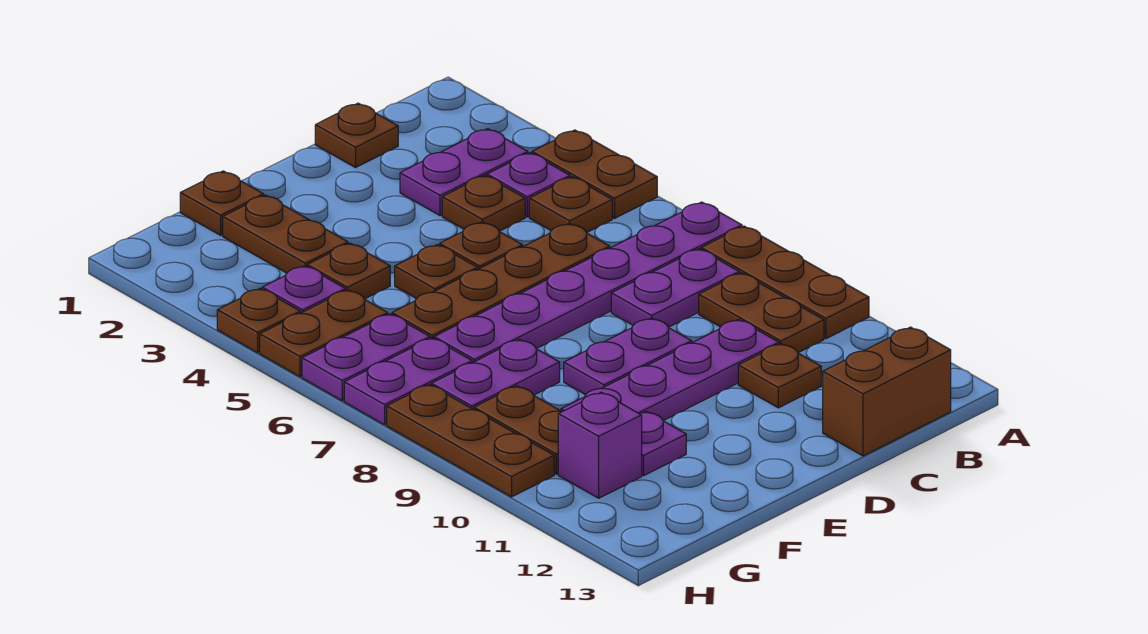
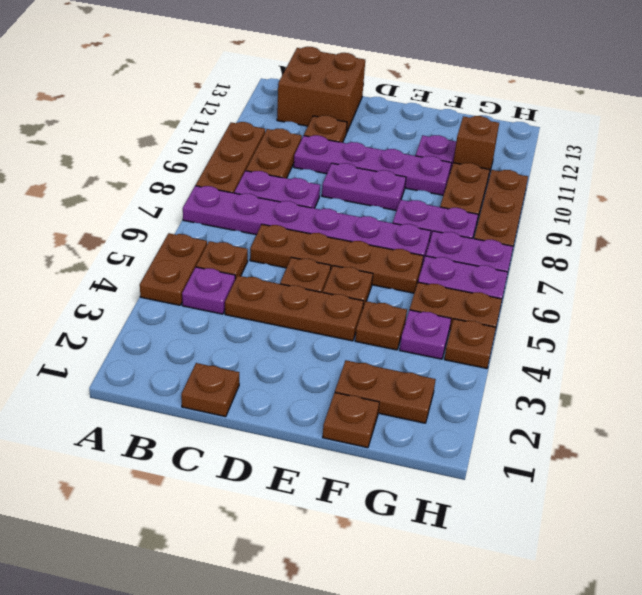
purple plate B3:C3 level 1 -> none
brown brick B13:C13 level 1 -> brown brick B12:C13 level 1
brown plate C4 level 1 -> brown plate C4:E4 level 1
brown plate F2:F3 level 1 -> brown plate F2:G2 level 1
purple brick G11 level 1 -> brown brick G11 level 1

